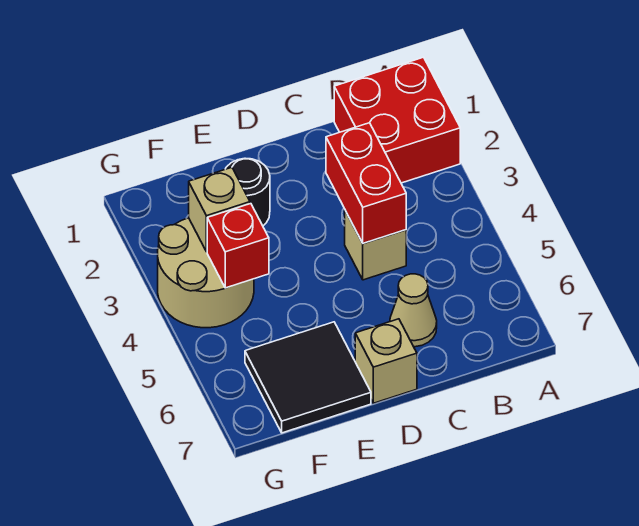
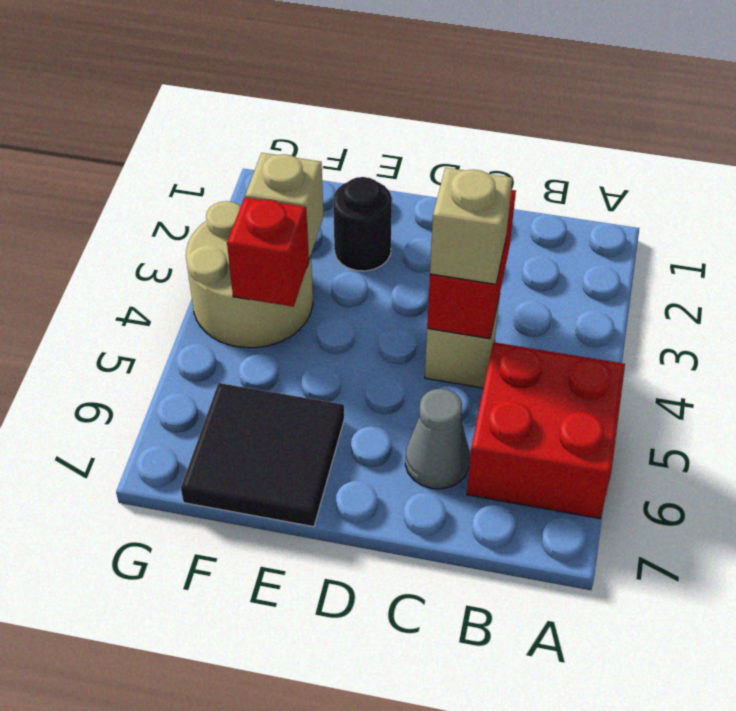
red brick A1:B2 level 1 -> red brick A5:B6 level 1
tan cone C6 level 1 -> grey cone C6 level 1
tan brick D7 level 1 -> tan brick C4 level 3

